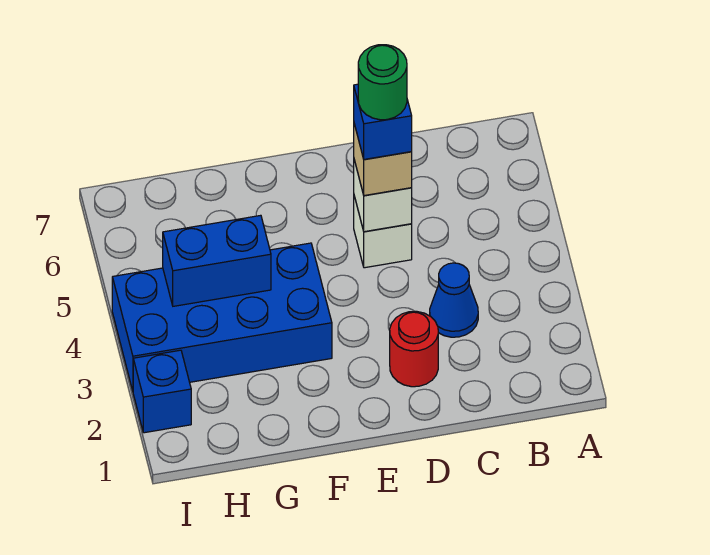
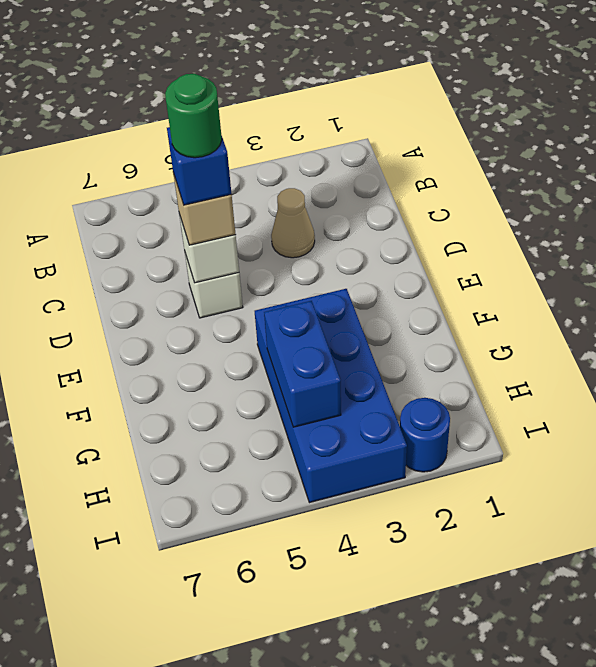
blue cone C3 level 1 -> tan cone C3 level 1
red round brick D2 level 1 -> none
blue brick I2 level 1 -> blue round brick I2 level 1

